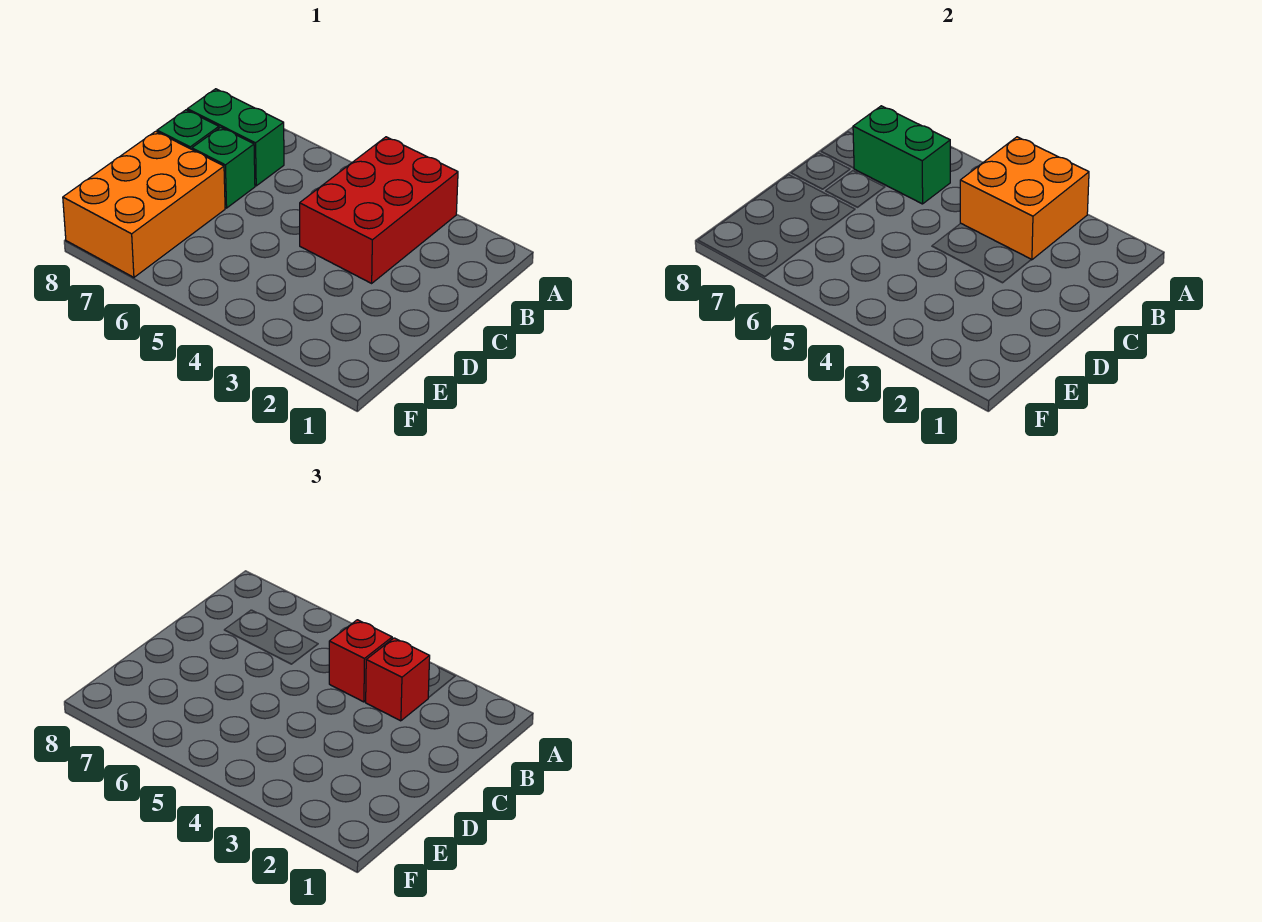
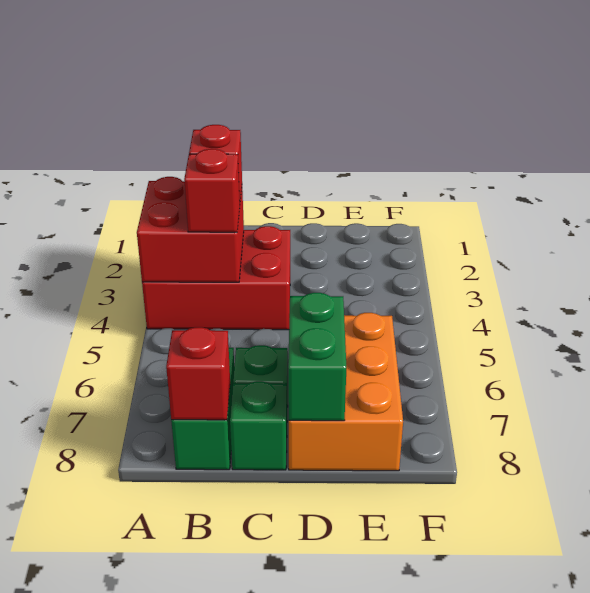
orange brick A3:B4 level 2 -> red brick A3:B4 level 2
green brick B6:B7 level 2 -> green brick D7:D8 level 2
none -> red brick B8 level 2
orange brick D7:F8 level 1 -> orange brick D6:E8 level 1

